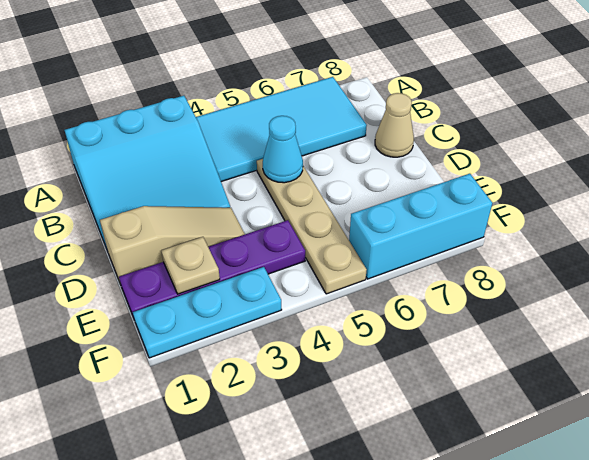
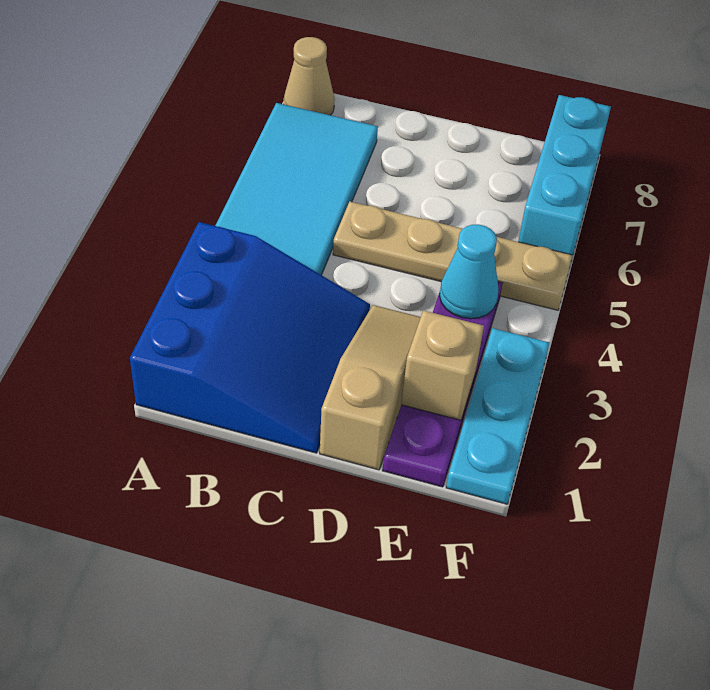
cyan slope A1:C3 level 1 top A -> blue slope A1:C3 level 1 top A
cyan cone C5 level 2 -> cyan cone E4 level 2
tan cone C8 level 1 -> tan cone A8 level 1
tan plate E2 level 2 -> tan brick E2 level 2

